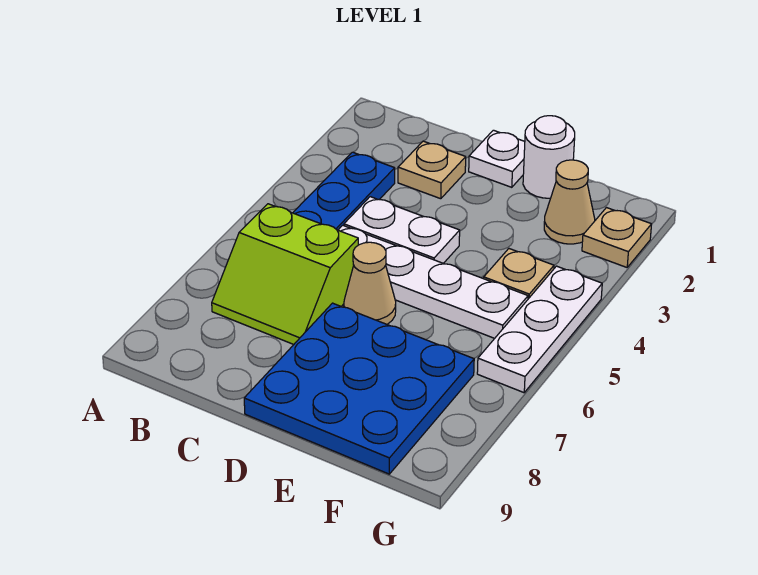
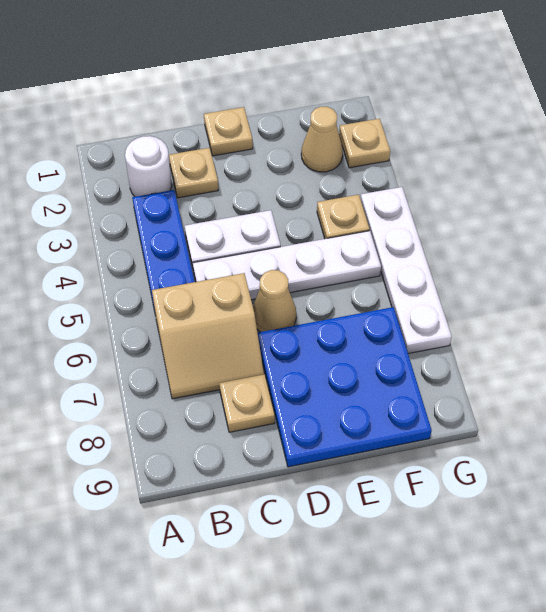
lime slope B6:C7 level 1 top 6 -> tan slope B6:C7 level 1 top 6
none -> tan plate C8 level 1
white plate D1 level 1 -> tan plate D1 level 1
white round brick E1 level 1 -> white round brick B2 level 1
white plate G4:G6 level 1 -> white plate G4:G7 level 1

